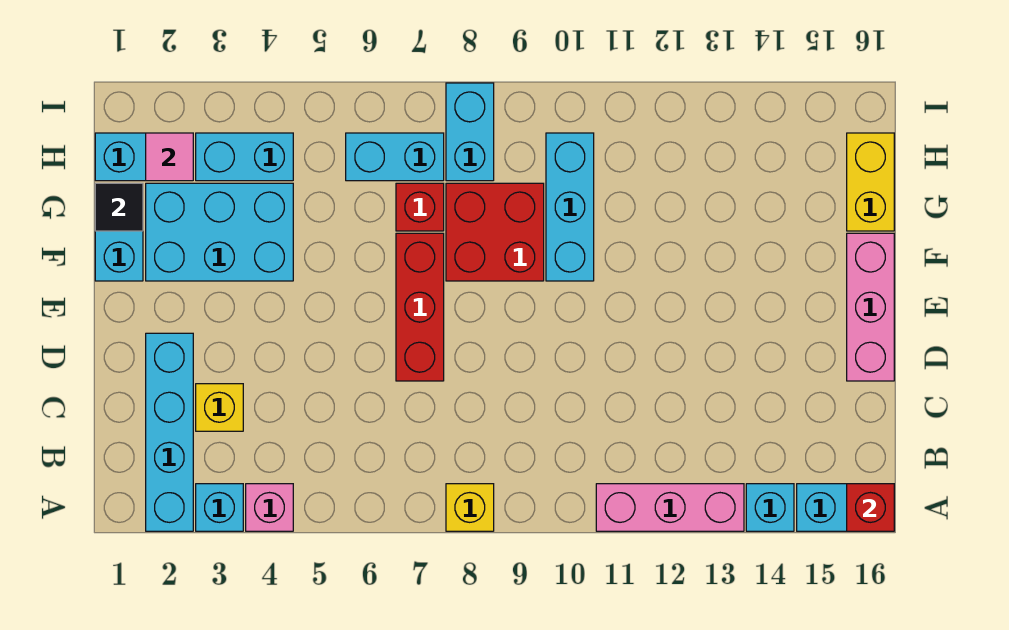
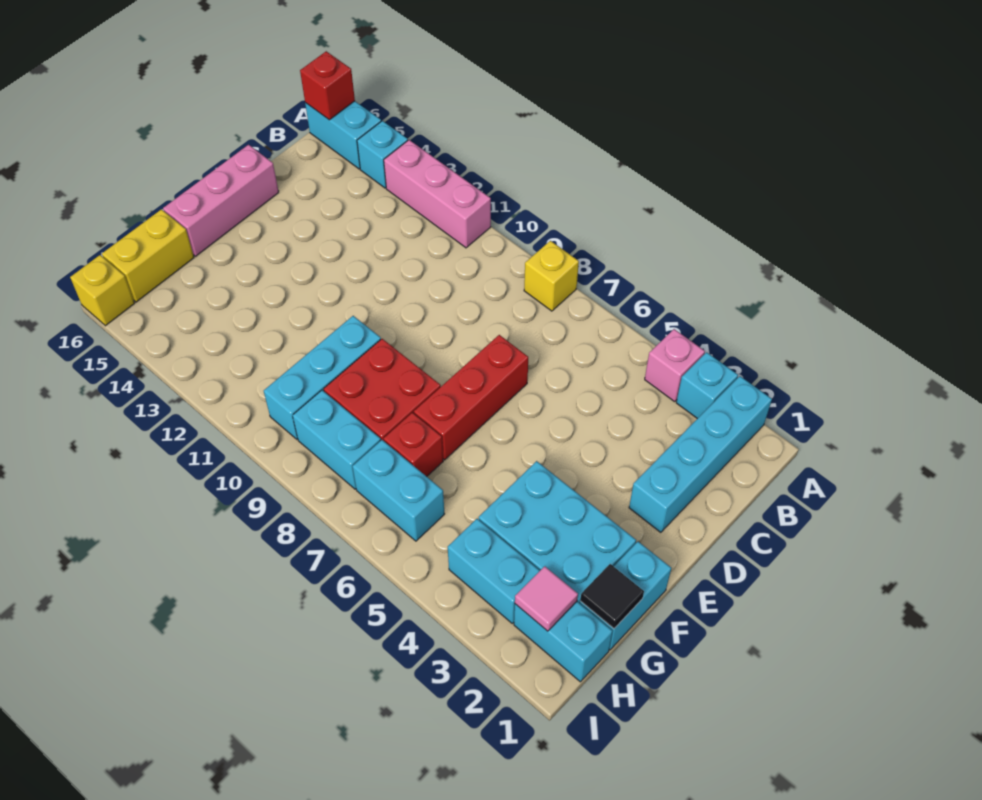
yellow brick C3 level 1 -> yellow brick I16 level 1
cyan brick H8:I8 level 1 -> cyan brick H8:H9 level 1

